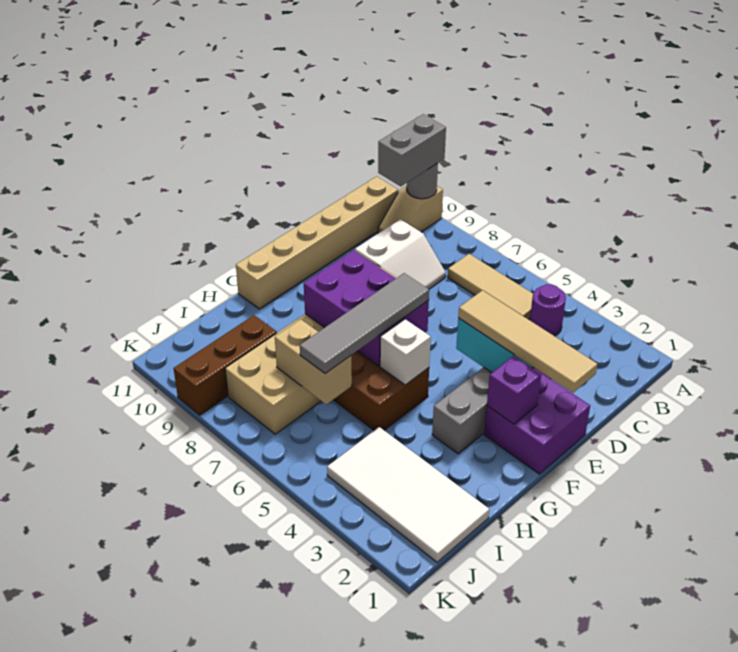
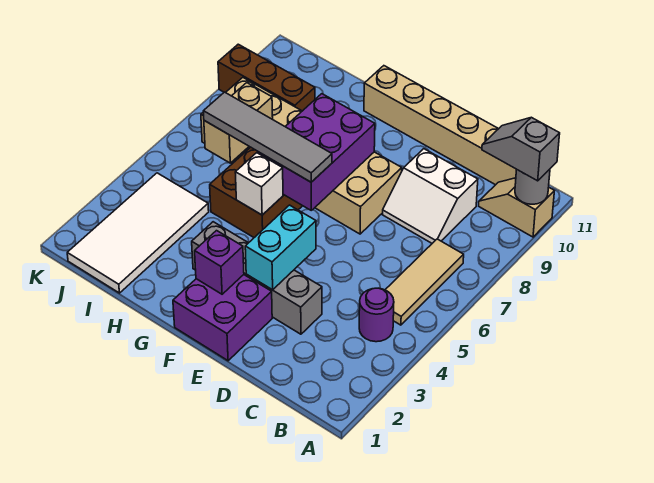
grey brick A10:B10 level 3 -> grey slope A10:B10 level 3 top A
tan tile E1:E4 level 3 -> none

